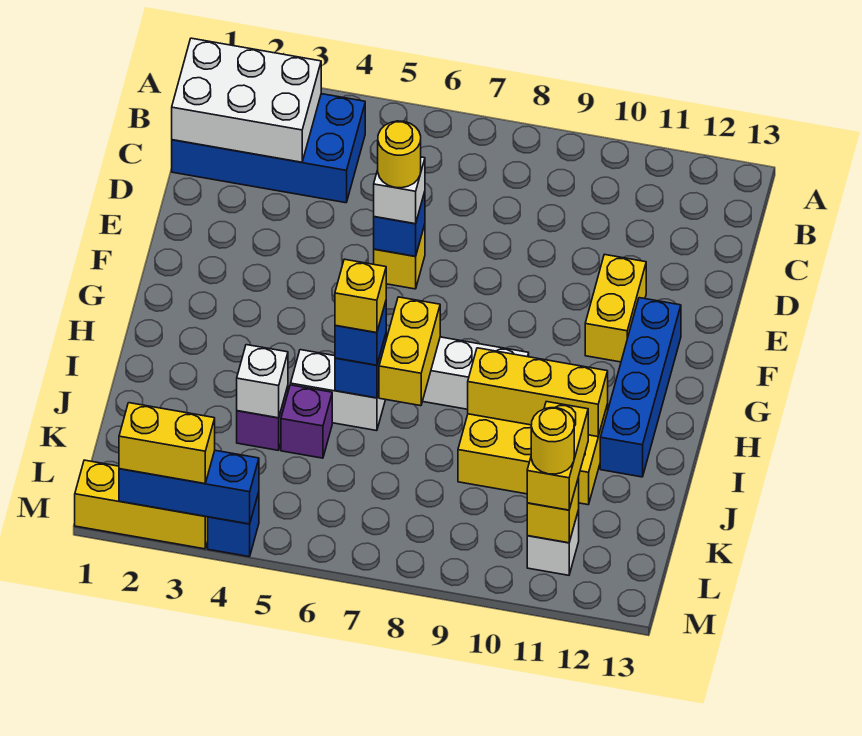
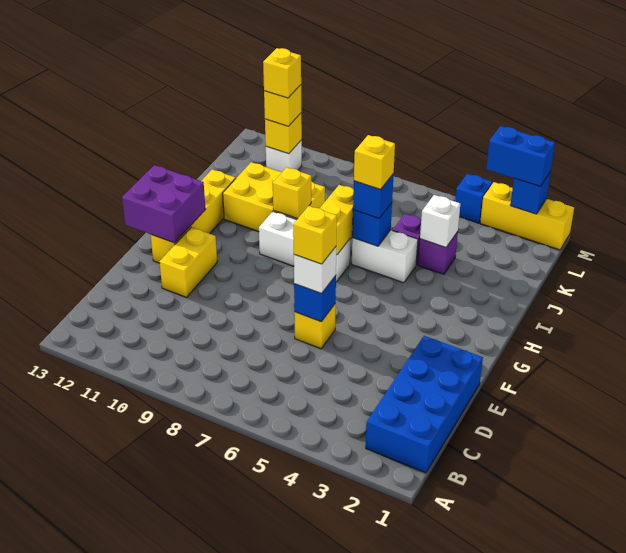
blue brick B1:C4 level 1 -> blue brick B1:E2 level 1
white brick B1:C3 level 2 -> none
yellow round brick E6 level 4 -> yellow brick E6 level 4
blue brick F12:I12 level 1 -> yellow brick F12:I12 level 1
none -> purple brick F12:G13 level 2
yellow brick I9:I11 level 2 -> yellow brick I9 level 2
yellow brick K11:L11 level 3 -> yellow brick L11 level 3
yellow round brick L11 level 4 -> yellow brick L11 level 4
blue brick M2:M4 level 2 -> blue brick M2 level 2
yellow brick M2:M3 level 3 -> blue brick M2:M3 level 3

